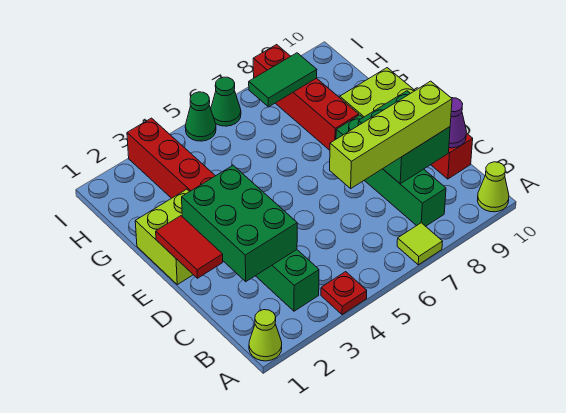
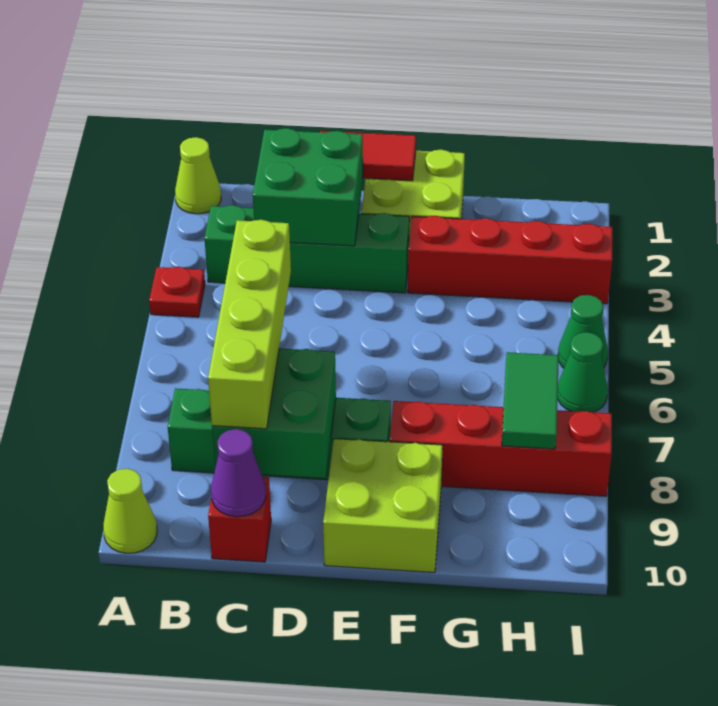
lime tile A7 level 1 -> none
green brick C2:E3 level 2 -> green brick C2:D3 level 2

